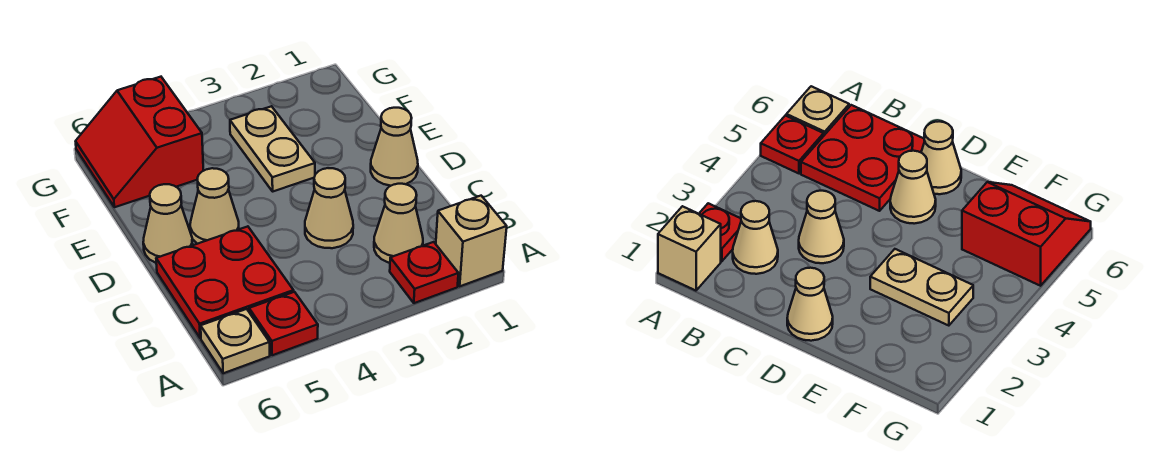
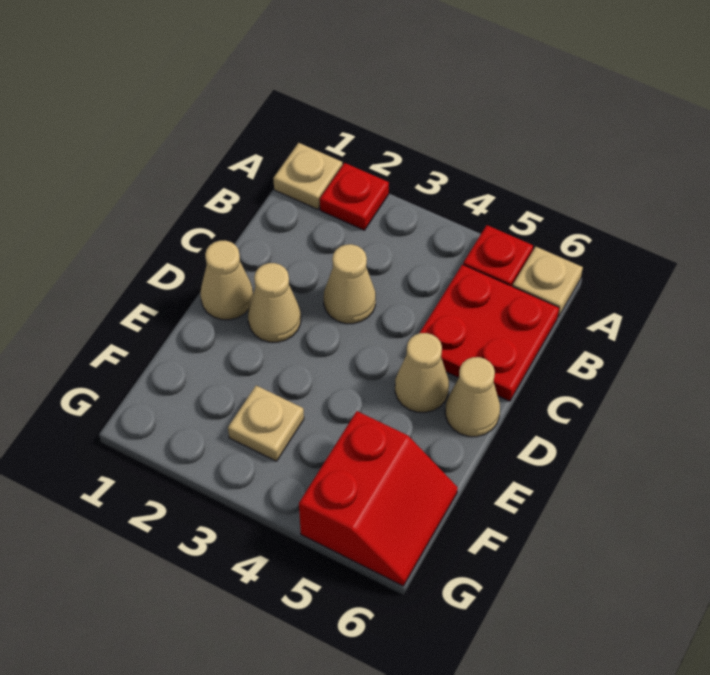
tan brick A1 level 1 -> tan plate A1 level 1
tan cone B2 level 1 -> tan cone D2 level 1
tan plate E3:F3 level 1 -> tan plate F3 level 1

